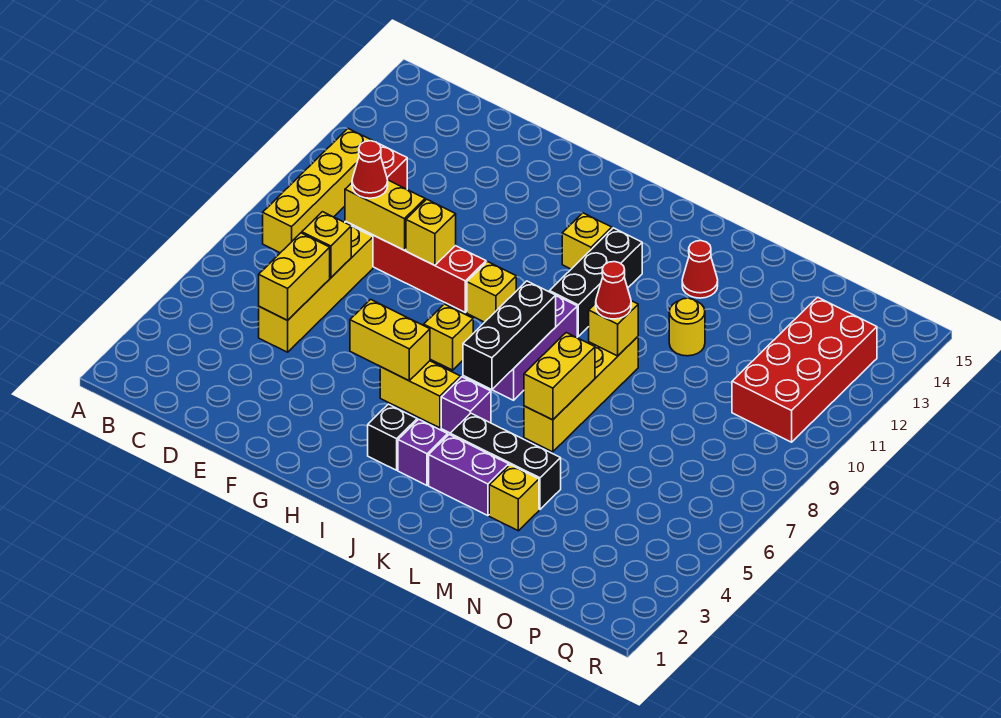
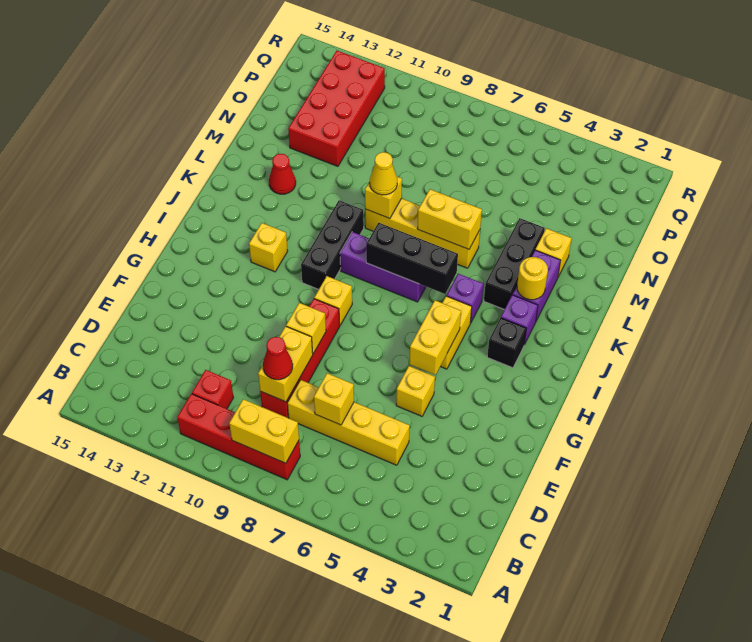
yellow brick B8:B11 level 1 -> red brick B8:B11 level 1
yellow brick D5:D6 level 2 -> yellow brick B8:B9 level 2
yellow brick H7 level 1 -> yellow brick F5 level 1
black brick J10:J12 level 1 -> black brick I10:K10 level 1
red cone L9 level 3 -> yellow cone L9 level 3
yellow round brick M11 level 1 -> yellow round brick K3 level 2
red brick P10:Q13 level 1 -> red brick N12:Q13 level 1

